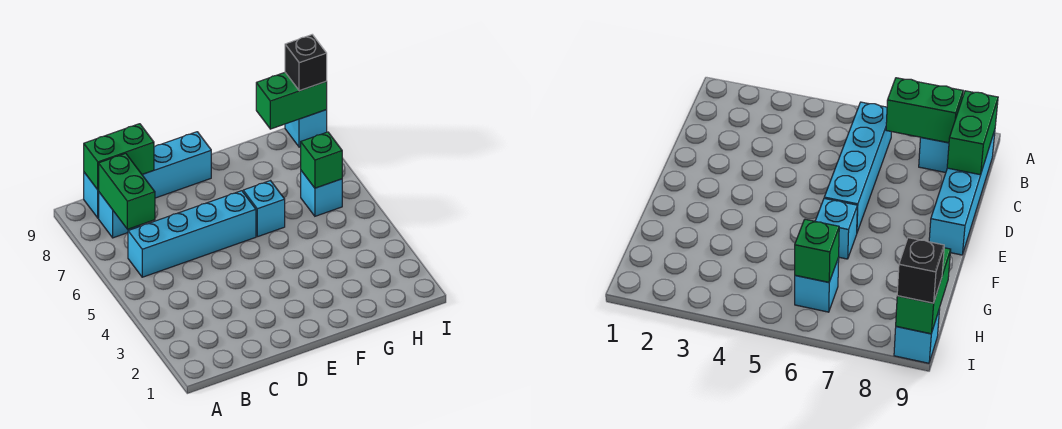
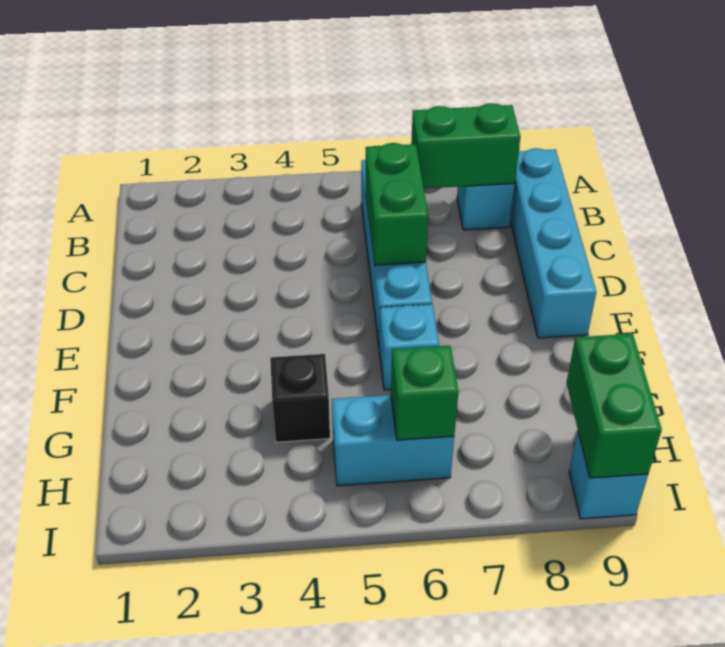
green brick B9:C9 level 2 -> green brick C6:D6 level 2
cyan brick H6 level 1 -> cyan brick H5:H6 level 1
black brick I9 level 3 -> black brick G4 level 1

